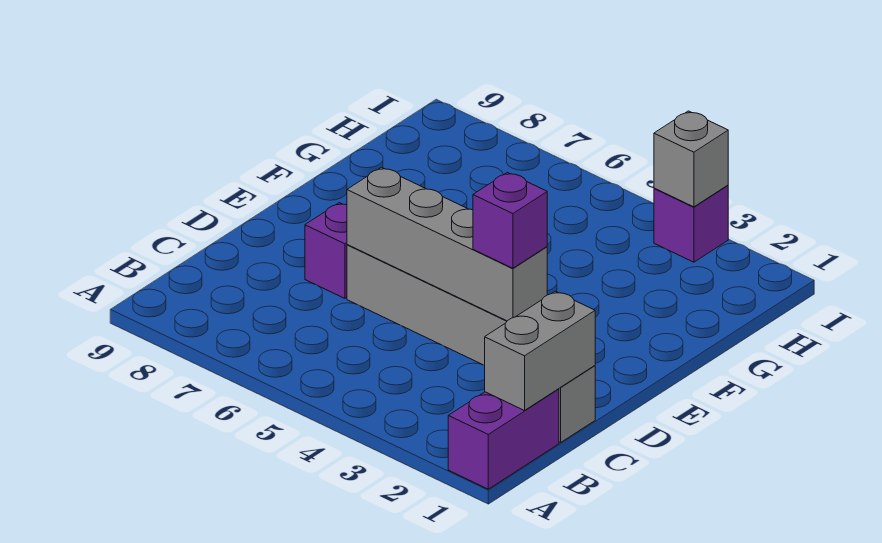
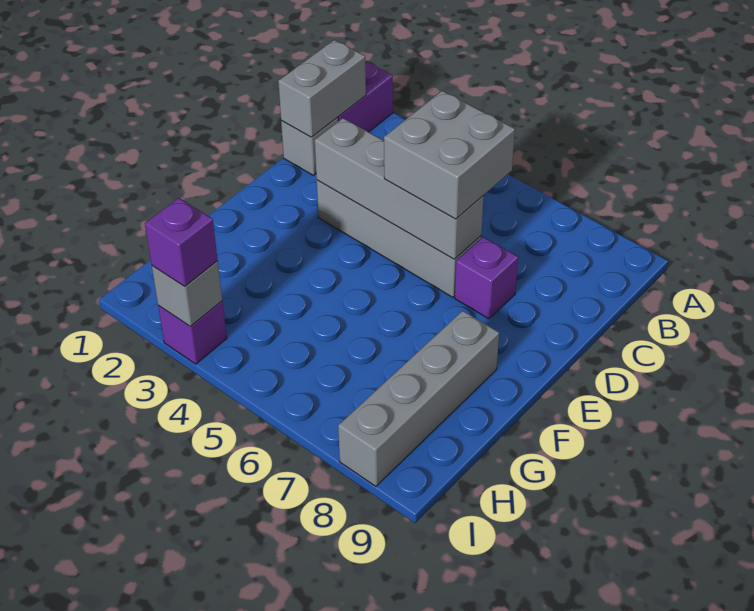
none -> grey brick C5:D6 level 3
purple brick D3 level 3 -> purple brick I3 level 3
none -> grey brick F8:I8 level 1

